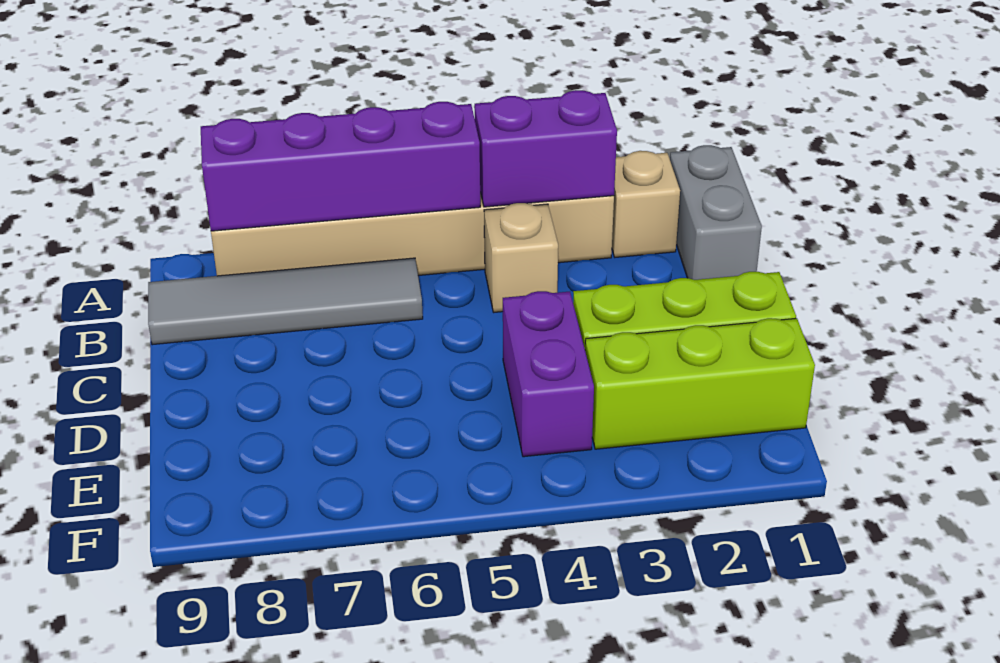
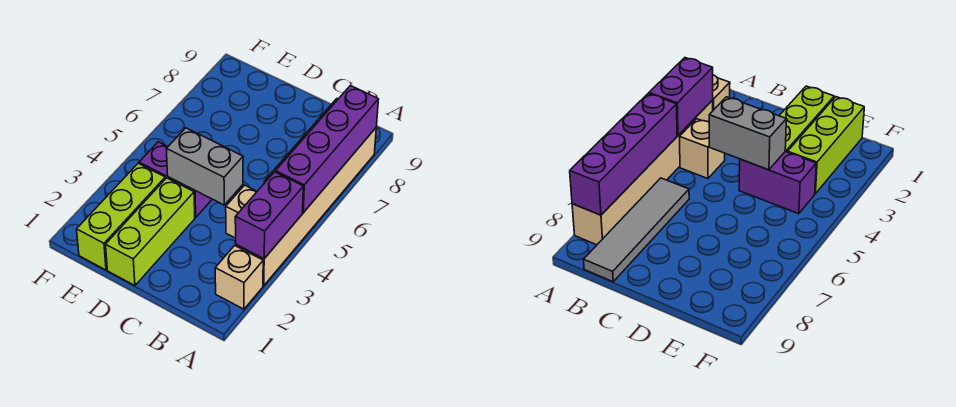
grey brick A1:B1 level 1 -> grey brick C4:D4 level 2

